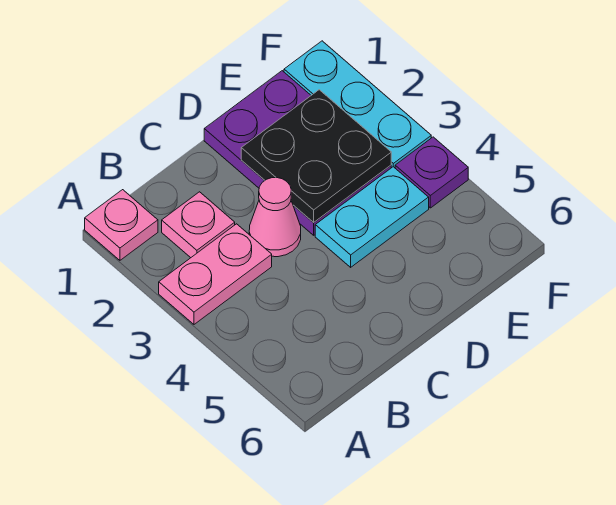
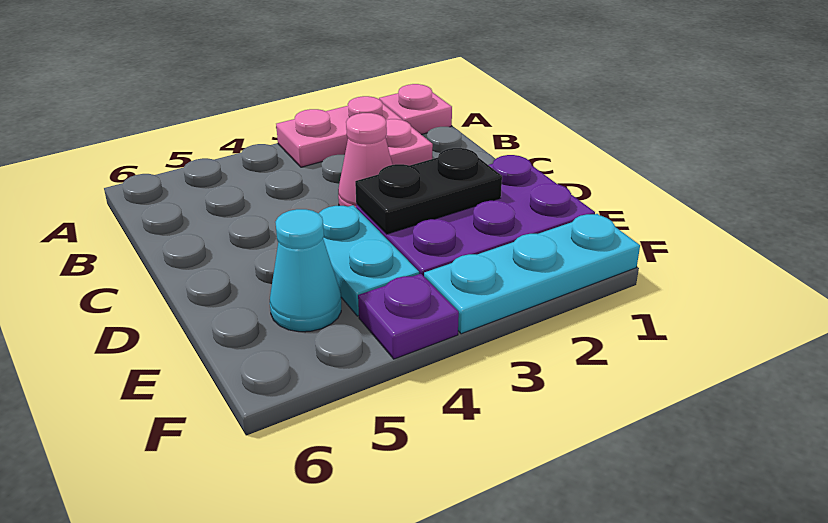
pink plate A3:B3 level 1 -> pink plate A2:A3 level 1
black plate D2:E3 level 2 -> black plate D2:D3 level 2
none -> cyan cone E5 level 1

